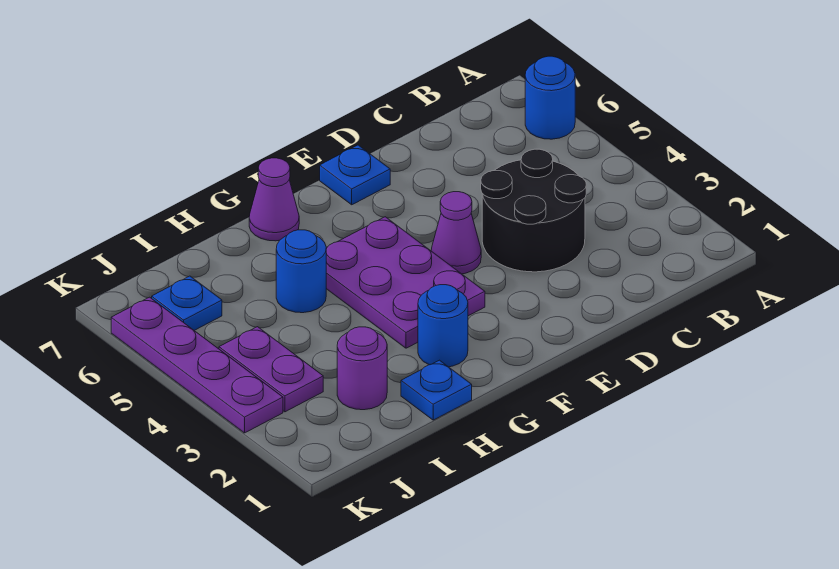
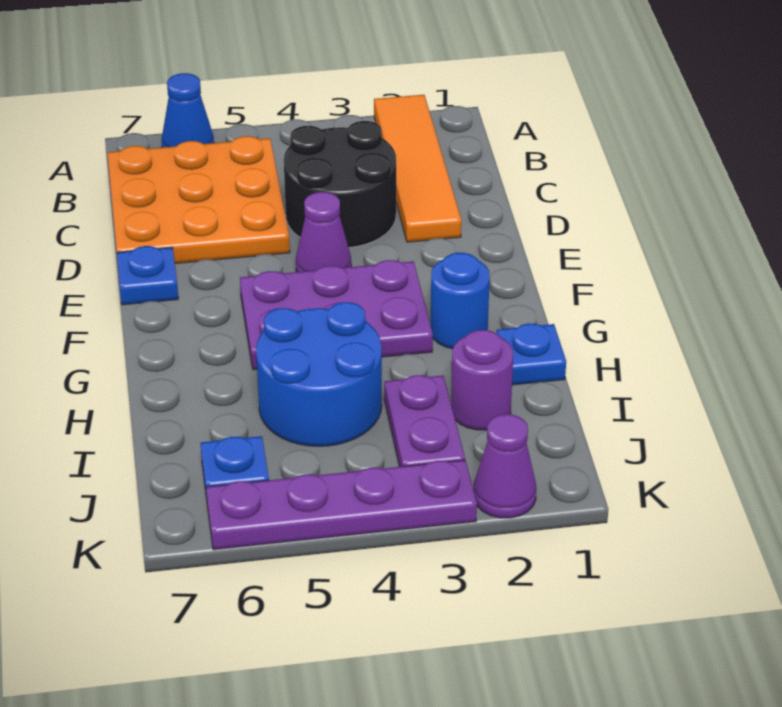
none -> orange tile A2:D2 level 1
blue round brick A6 level 1 -> blue cone A6 level 1
none -> orange plate B5:D7 level 1
purple cone G7 level 1 -> purple cone K2 level 1
blue round brick H5 level 1 -> blue round brick H4:I5 level 1
purple plate J3:J4 level 1 -> purple plate I3:J3 level 1

